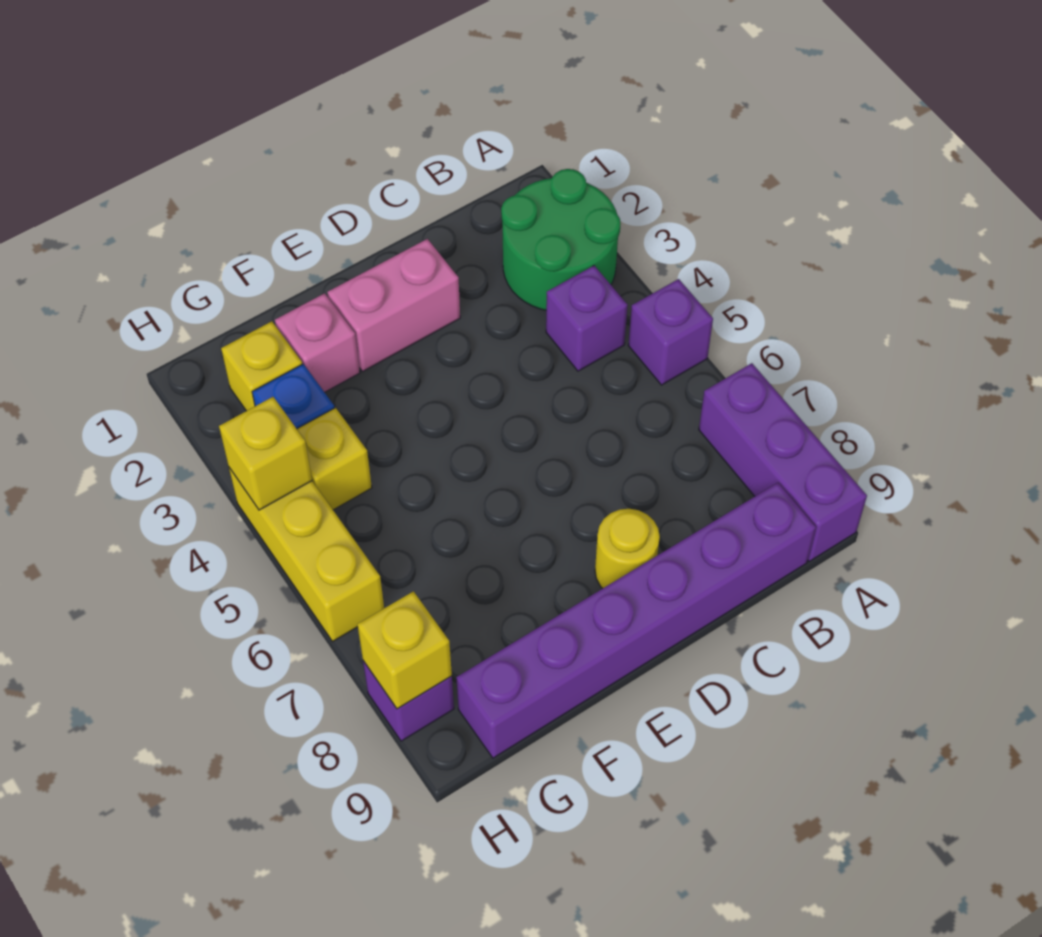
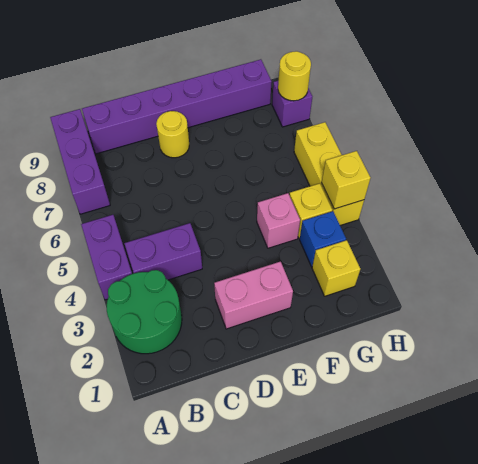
purple brick A5 level 1 -> purple brick A4:A5 level 1
purple brick B4 level 1 -> purple brick B4:C4 level 1
pink brick F2 level 1 -> pink brick F4 level 1
yellow brick H8 level 2 -> yellow round brick H8 level 2

